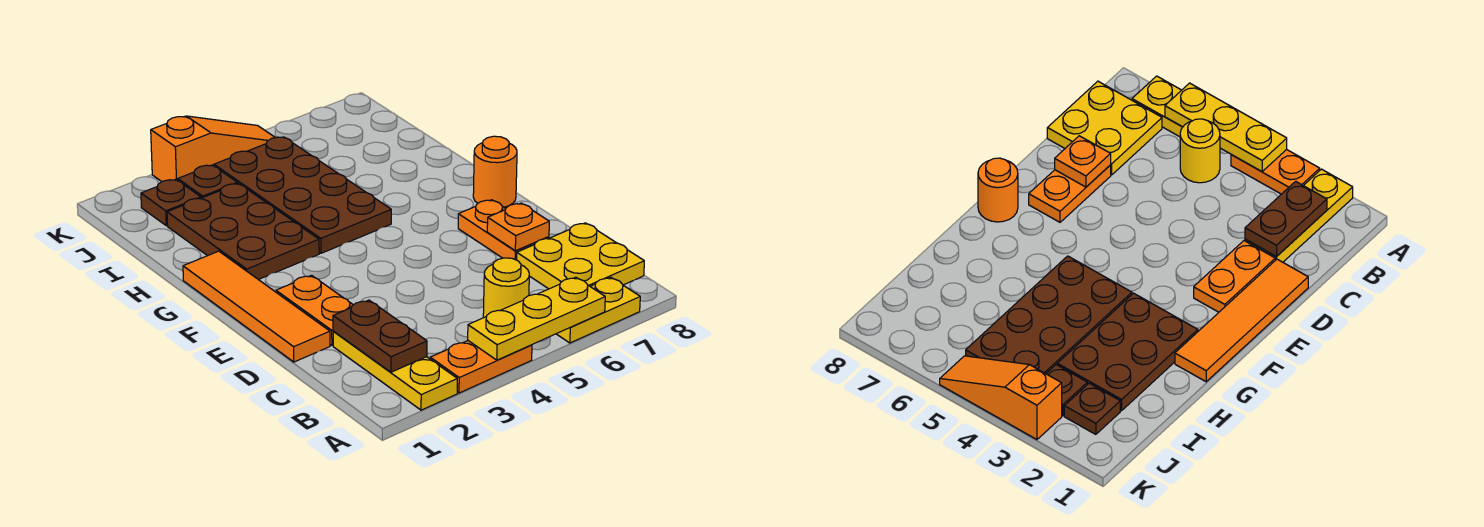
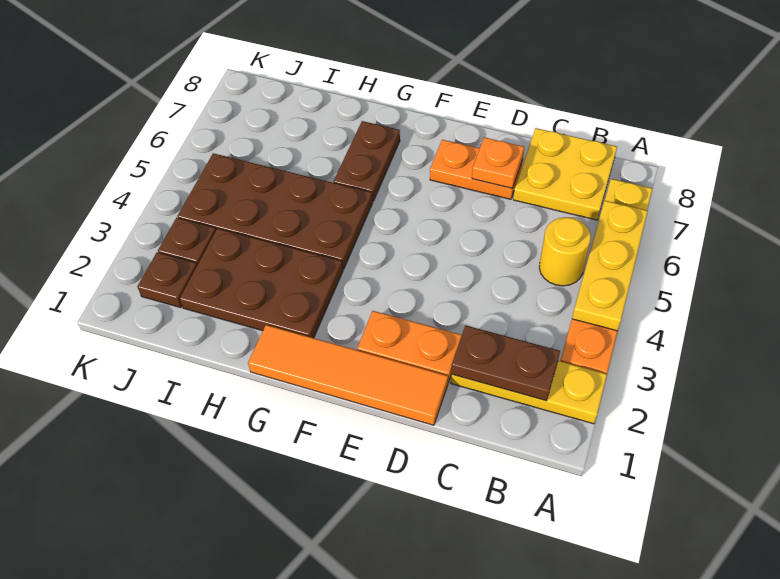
orange round brick F8 level 1 -> none
none -> brown plate G6:G7 level 1
orange slope K3:K5 level 1 top 3 -> none

